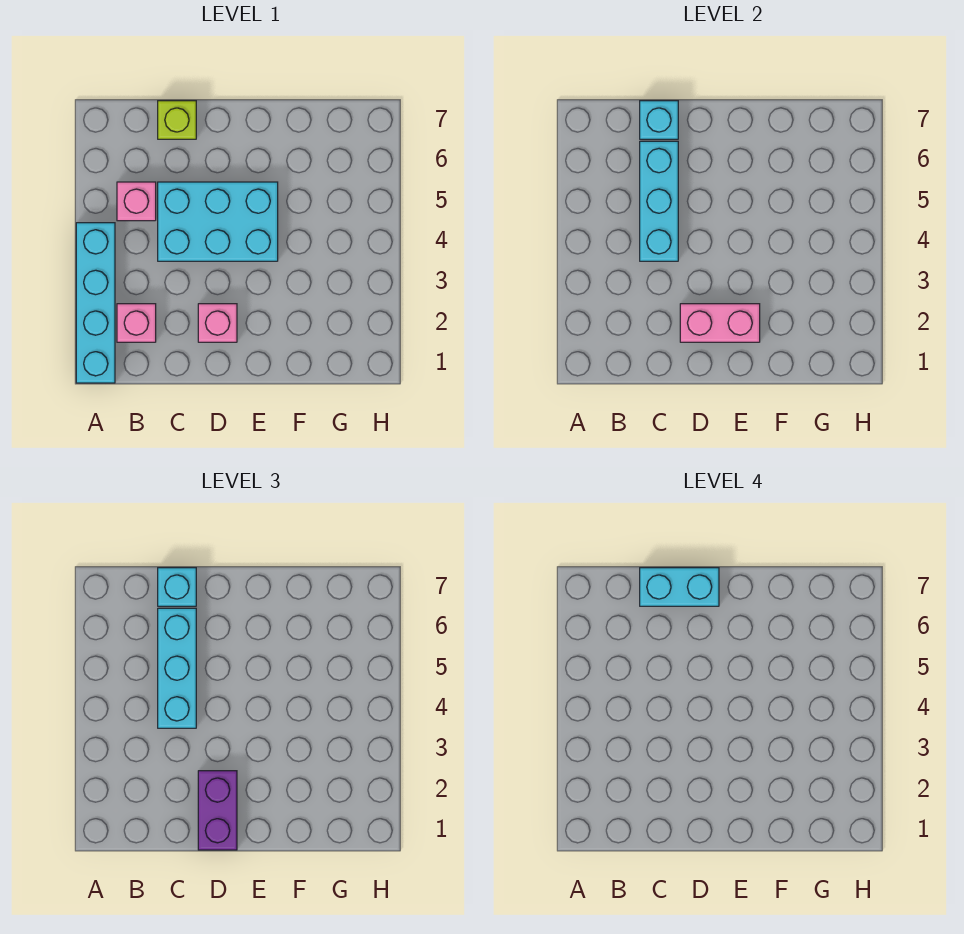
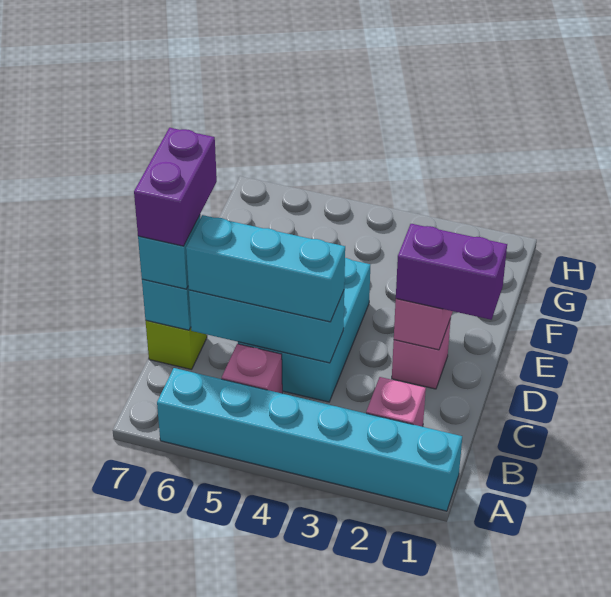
cyan brick A1:A4 level 1 -> cyan brick A1:A6 level 1
cyan brick C7:D7 level 4 -> purple brick C7:D7 level 4

